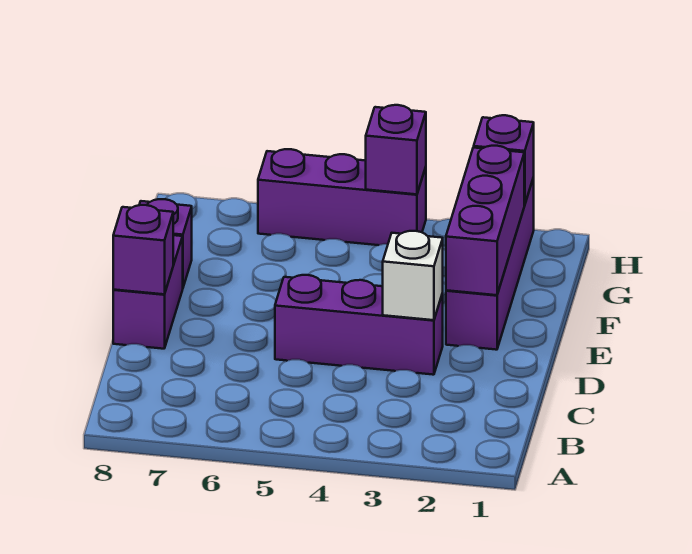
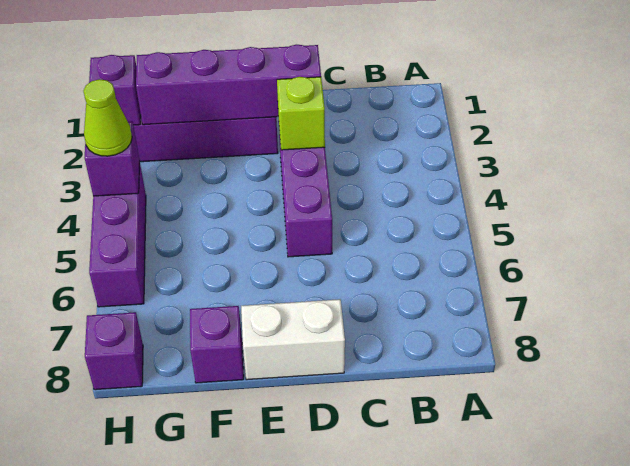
white brick D3 level 2 -> lime brick D3 level 2
purple brick D8:E8 level 1 -> white brick D8:E8 level 1
purple brick D8 level 2 -> purple brick H8 level 1
purple brick E2:G2 level 2 -> purple brick D2:G2 level 2
none -> lime cone H4 level 3

